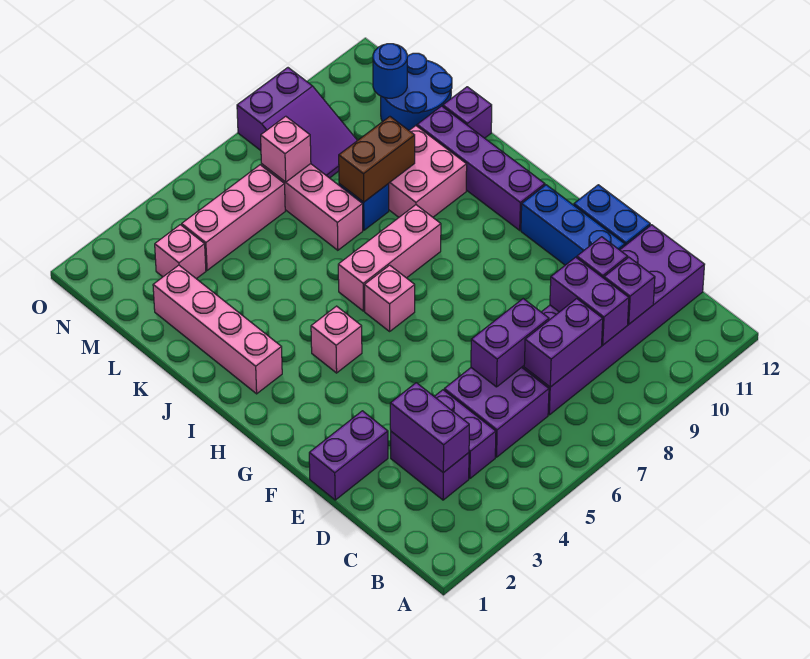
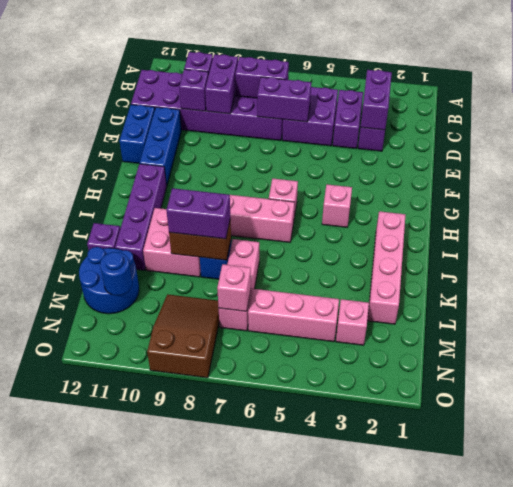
purple brick E1:E2 level 1 -> purple brick K8:K9 level 3
purple slope M8:O9 level 1 top O -> brown slope M8:O9 level 1 top O

